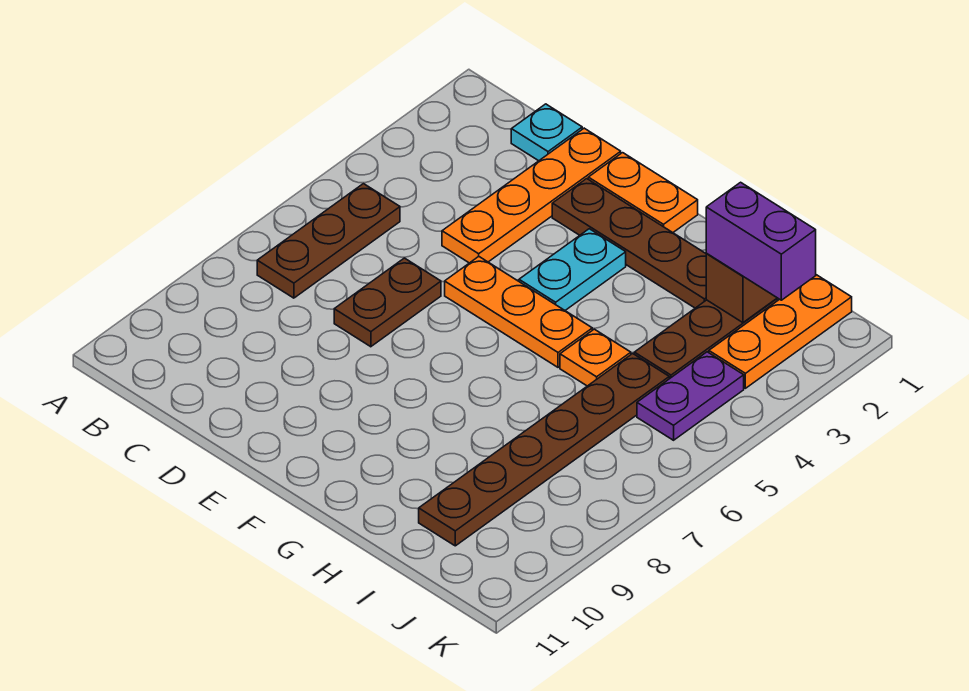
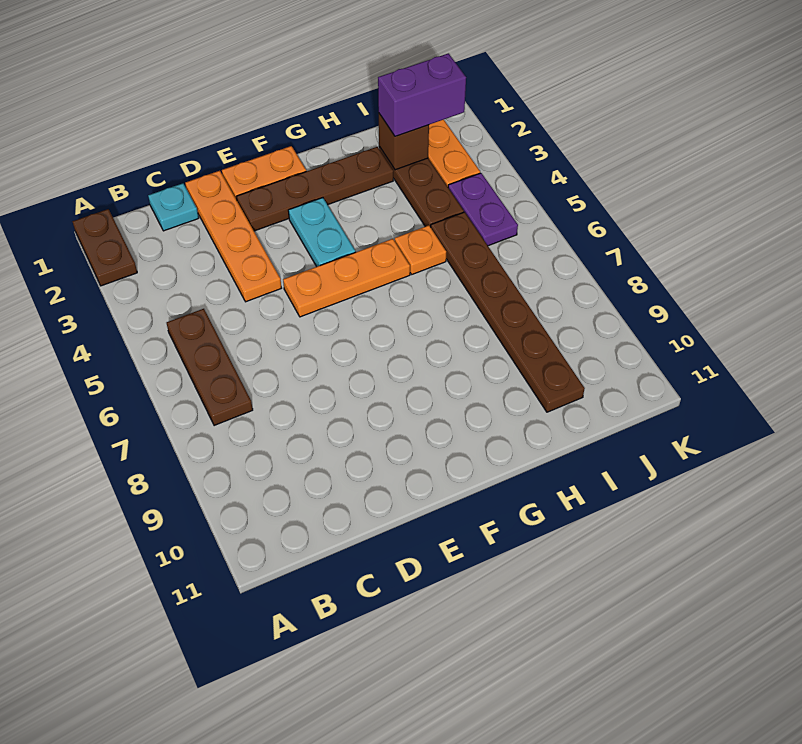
brown plate D6:D7 level 1 -> brown plate A1:A2 level 1

